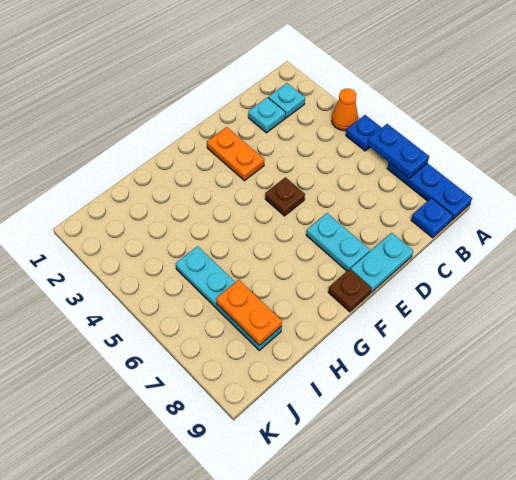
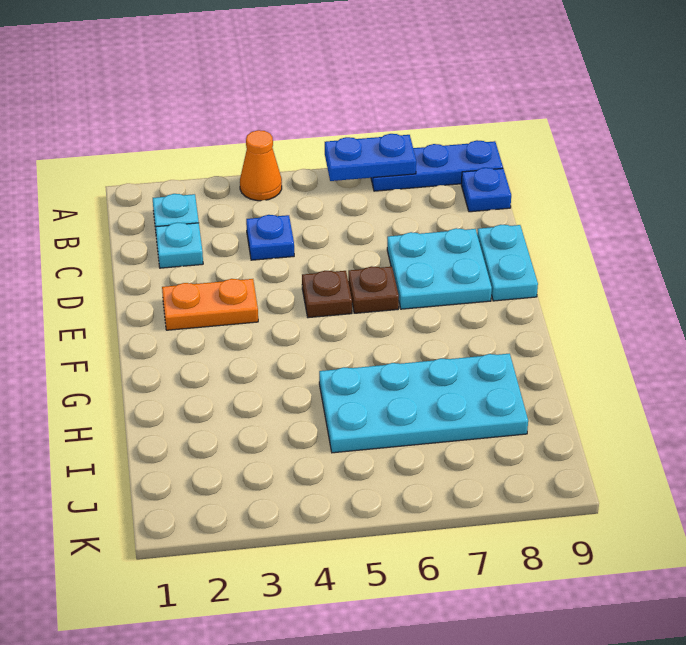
blue plate A5 level 1 -> blue plate C4 level 1
cyan plate E7:E8 level 1 -> cyan plate D7:E8 level 1
brown plate F9 level 1 -> brown plate E6 level 1
cyan plate I5:I8 level 1 -> cyan plate H5:I8 level 1
orange plate I7:I8 level 2 -> none

